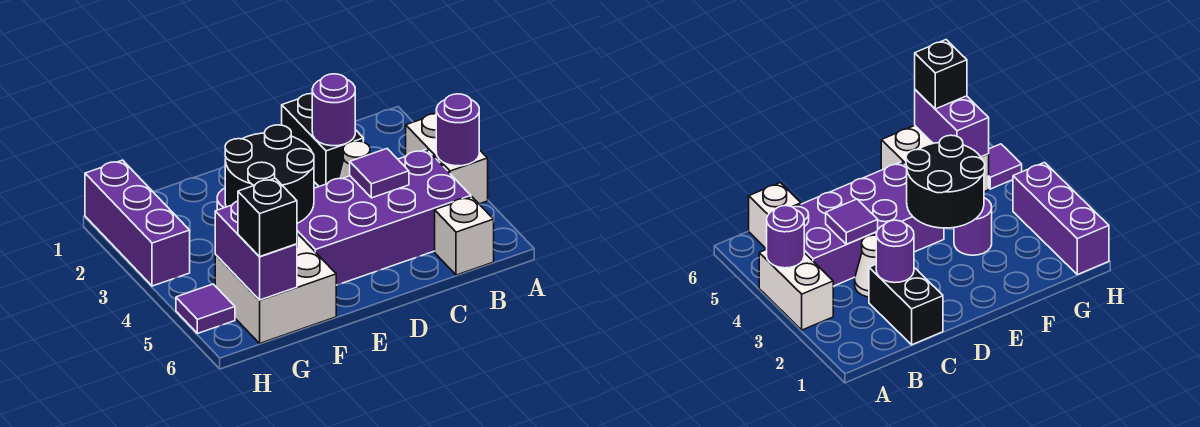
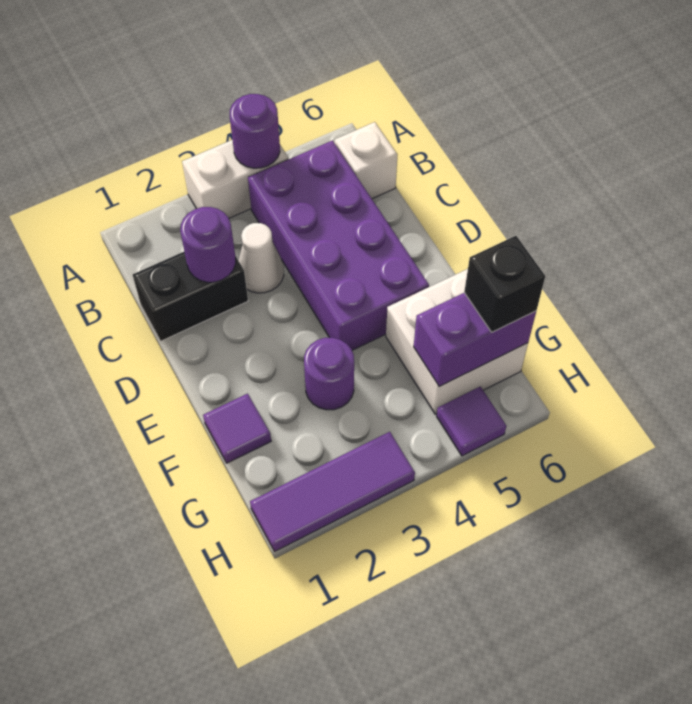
purple tile C4 level 2 -> purple tile F1 level 1
black round brick E3:F4 level 2 -> none
purple brick H1:H3 level 1 -> purple tile H1:H3 level 1

